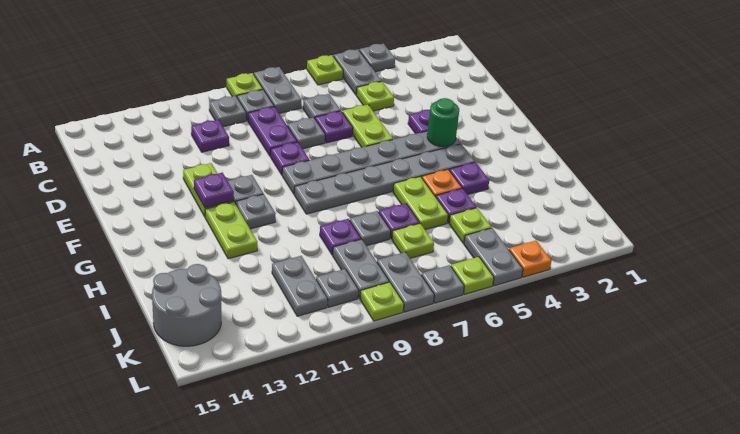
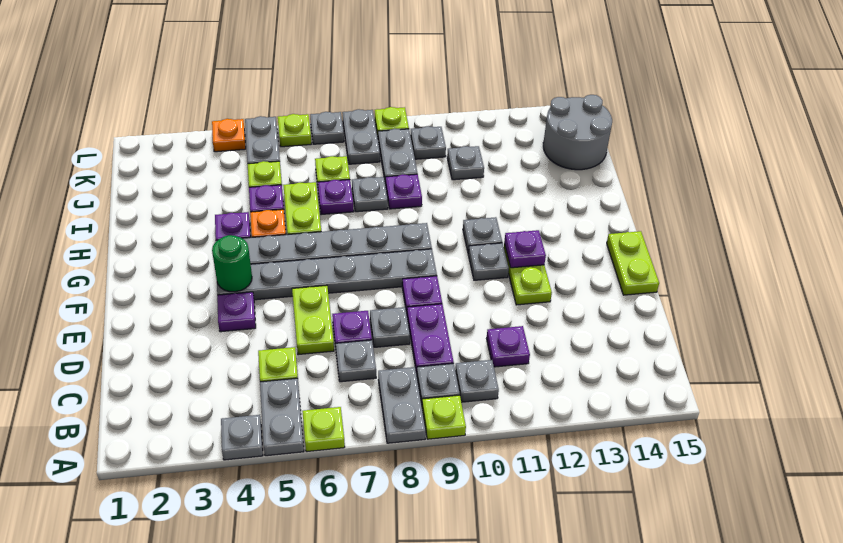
lime plate G12:H12 level 1 -> lime plate E15:F15 level 1
grey plate J11:K11 level 1 -> grey plate J11 level 1

